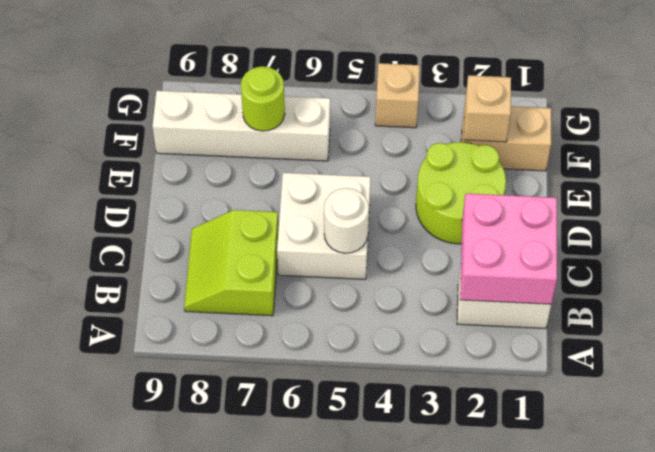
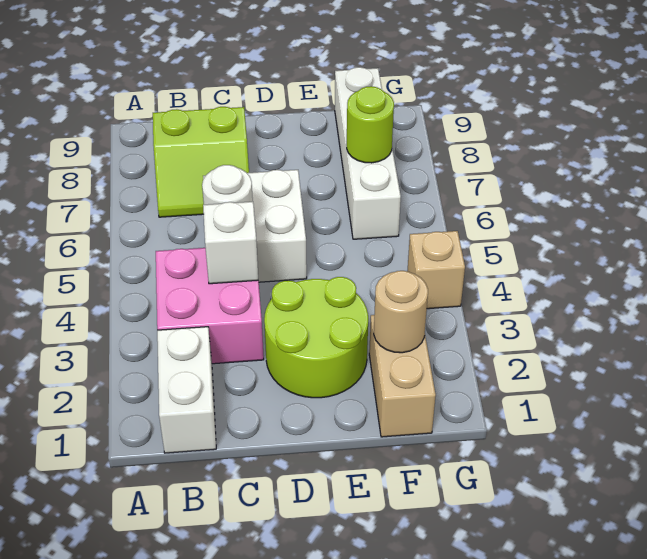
pink brick B1:C2 level 2 -> pink brick B3:C4 level 1
lime slope B7:C8 level 1 top 7 -> lime slope B7:C8 level 1 top 8
none -> white brick C4 level 2
tan brick F2 level 2 -> tan round brick F2 level 2

